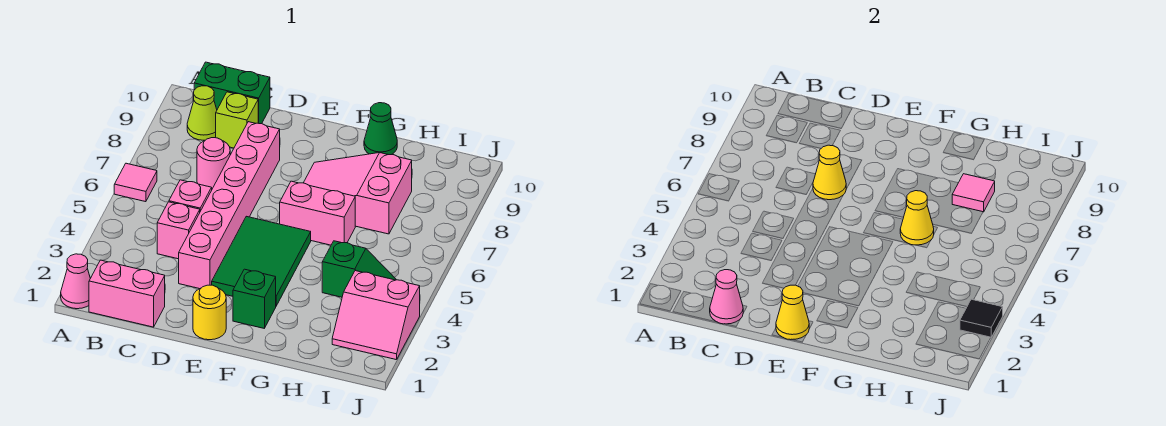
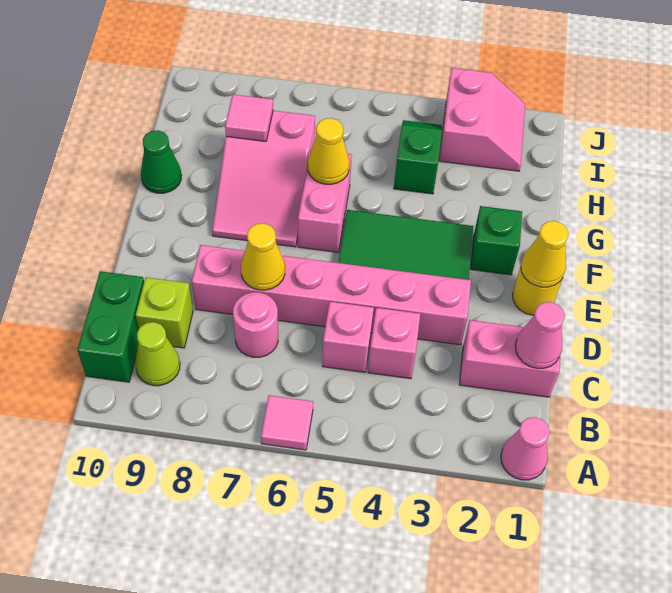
pink brick B1:C1 level 1 -> pink brick C1:C2 level 1
black tile J3 level 2 -> none

